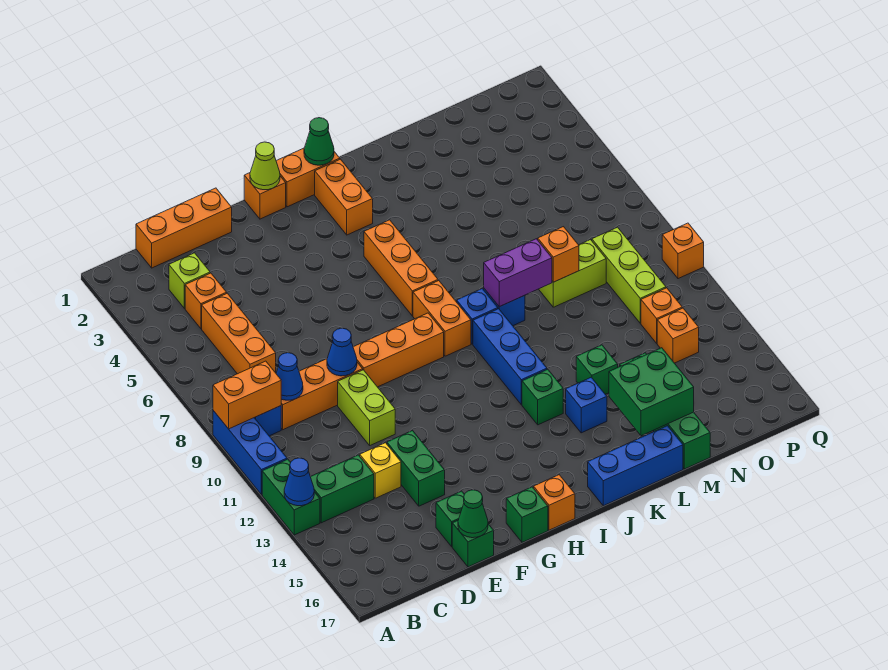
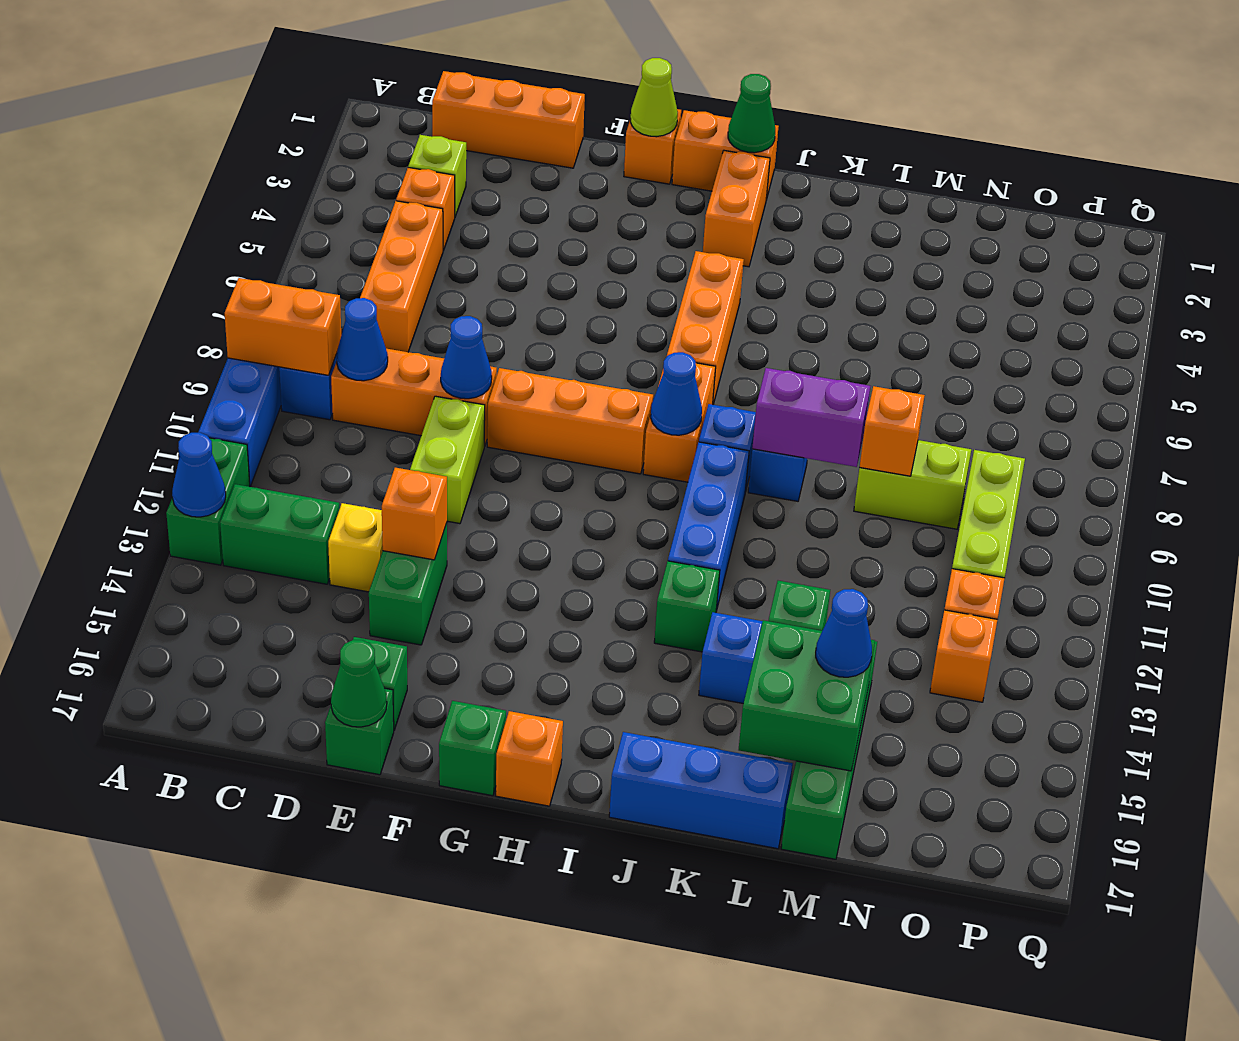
none -> blue cone I9 level 2
none -> blue cone M15 level 3
orange brick Q10 level 1 -> orange brick E13 level 2

